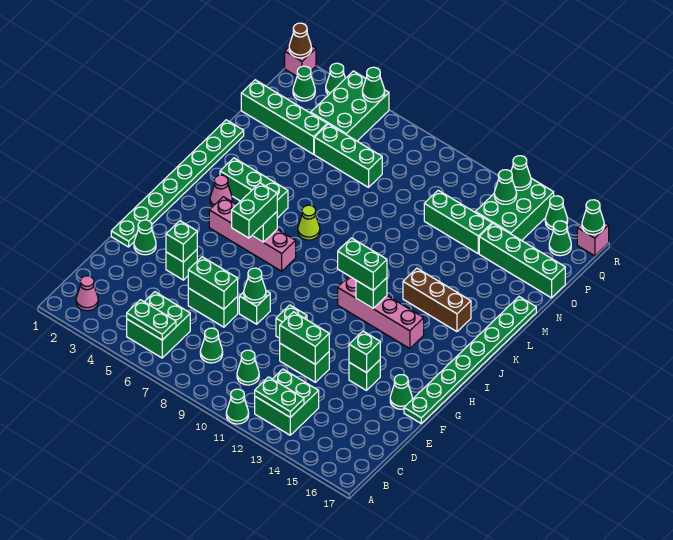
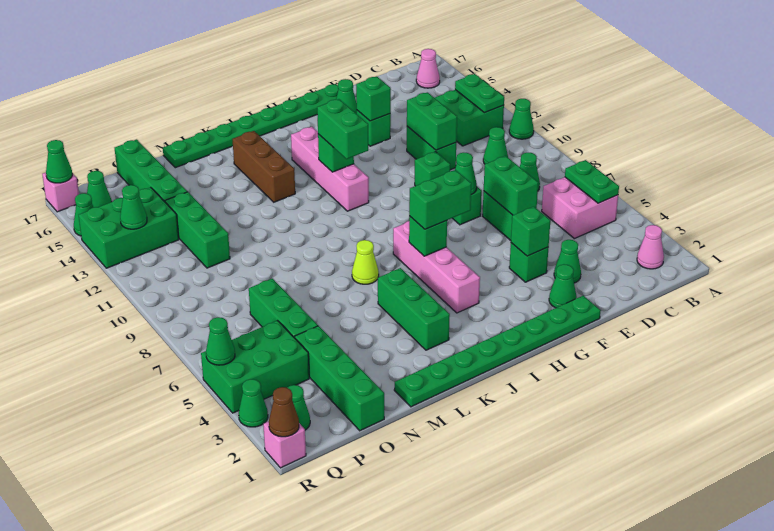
green brick B5:C6 level 1 -> pink brick B5:C6 level 1
pink cone J3 level 1 -> pink cone B16 level 1
green cone R13 level 2 -> green cone E3 level 1

